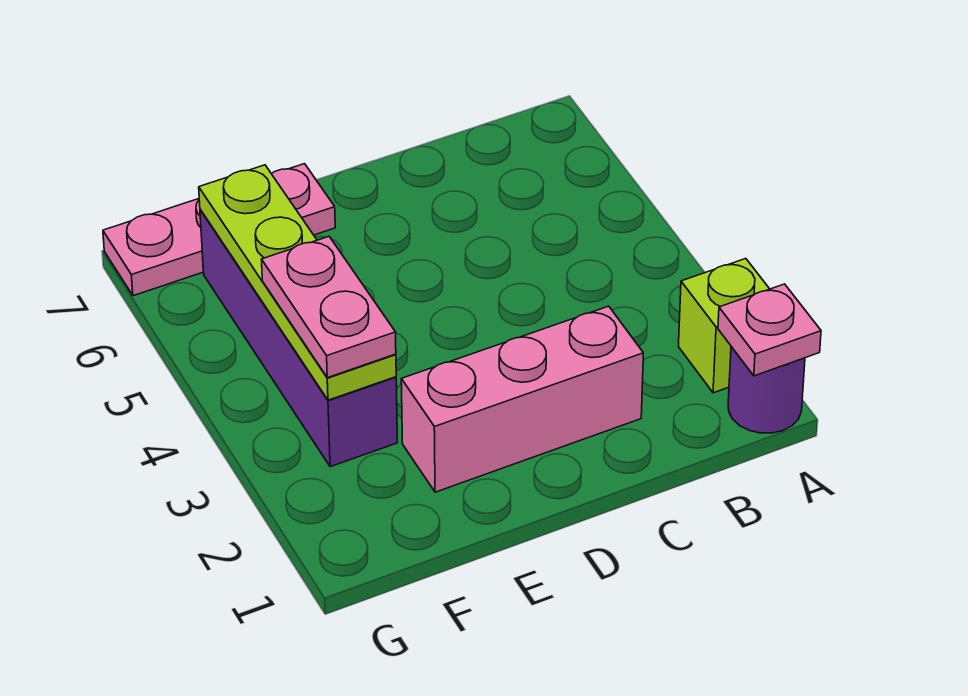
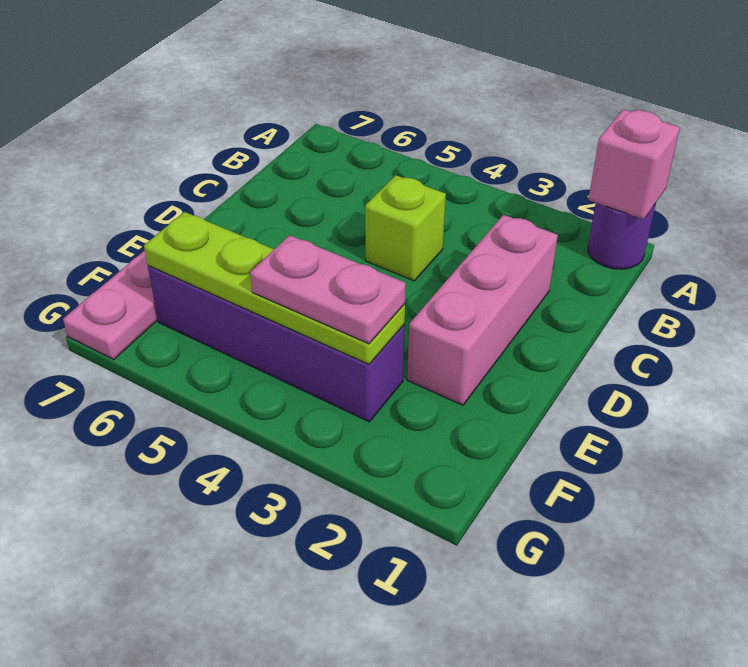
pink plate A1 level 2 -> pink brick A1 level 2
lime brick A2 level 1 -> lime brick C4 level 1

